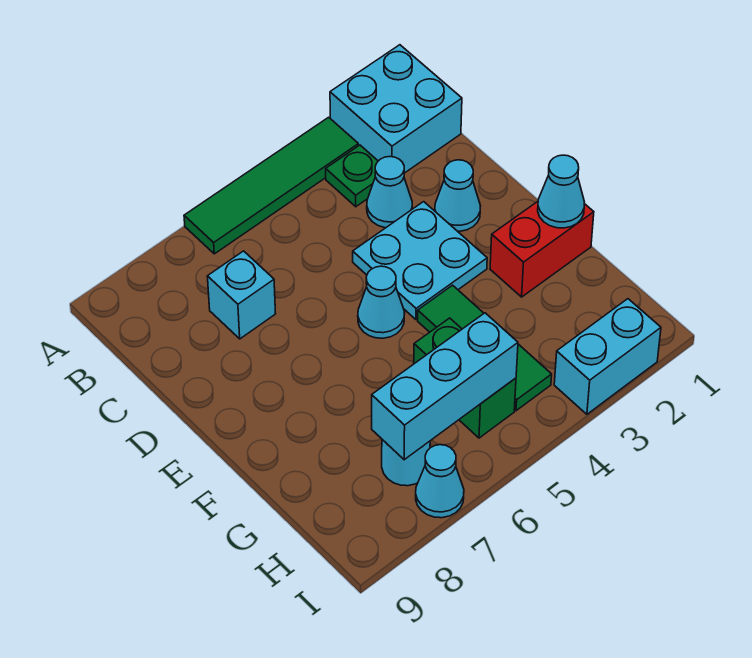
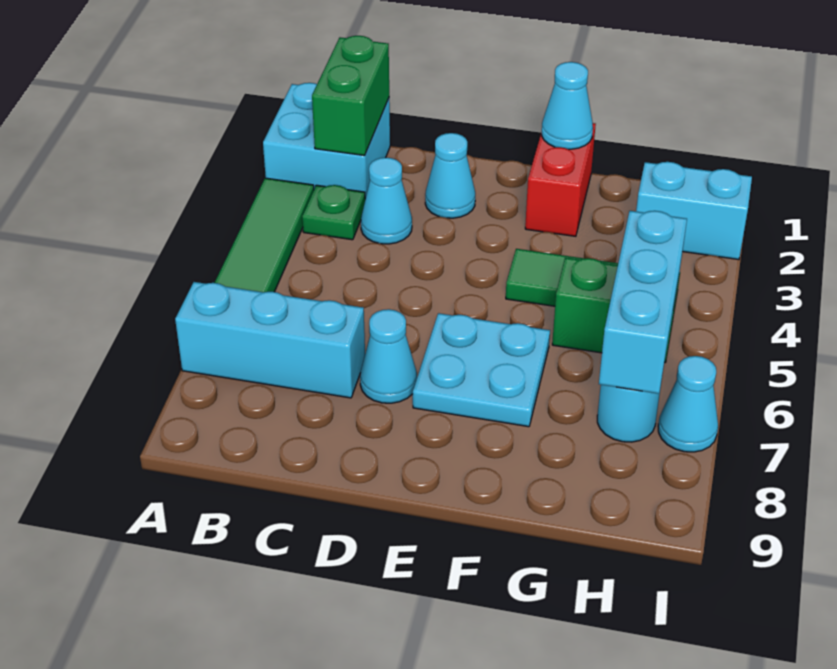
none -> green brick B1:B2 level 2
cyan brick C7 level 1 -> cyan brick A7:C7 level 1
cyan plate D3:E4 level 1 -> cyan plate E6:F7 level 1
cyan cone E5 level 1 -> cyan cone D7 level 1
cyan brick I2:I3 level 1 -> cyan brick H2:I2 level 1

